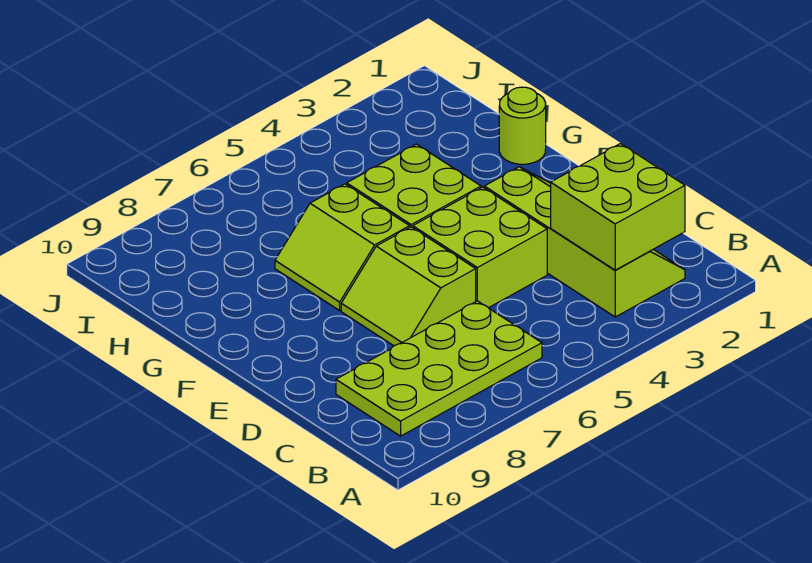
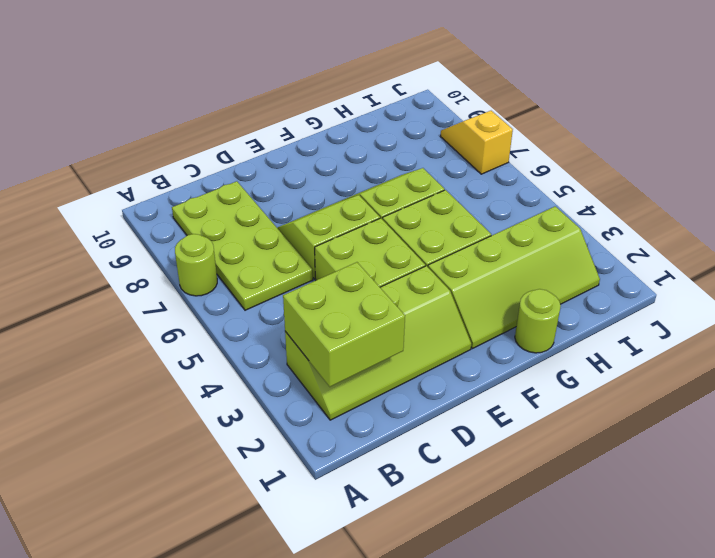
none -> lime round brick A7 level 1
none -> lime slope F2:I3 level 1 top 3
none -> yellow slope J7:J8 level 1 top 7

